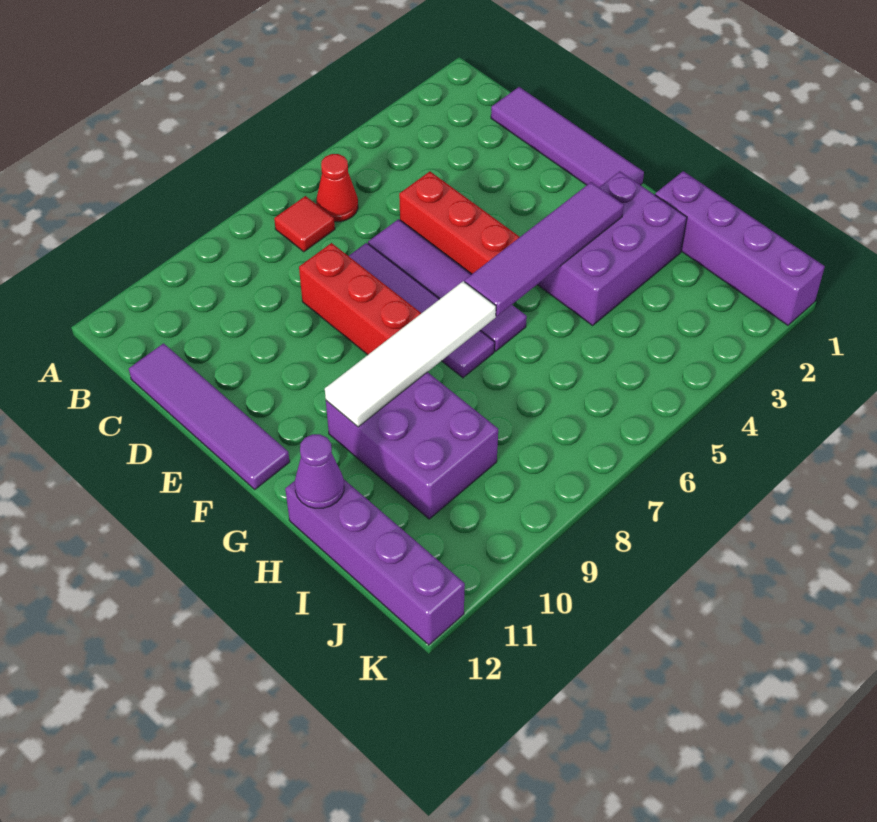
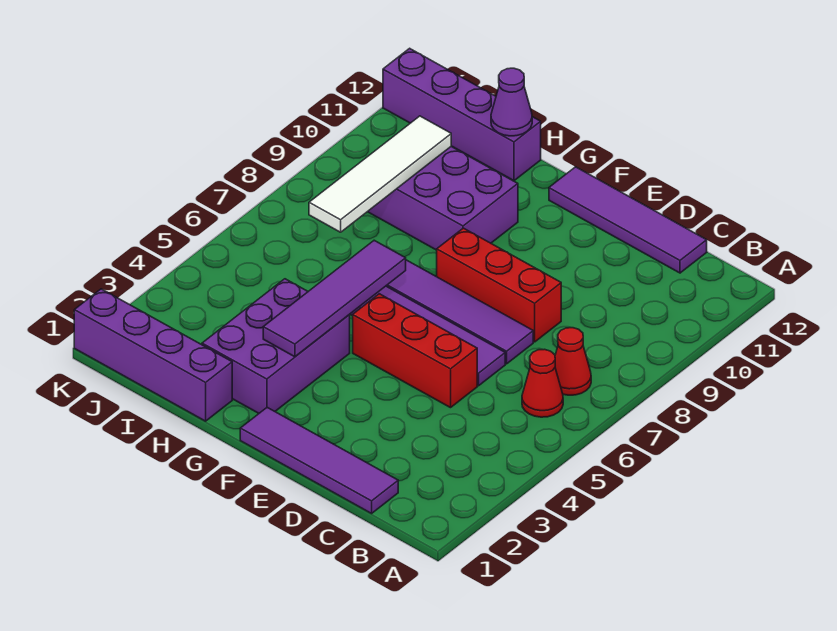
red tile B7 level 1 -> red cone B7 level 1
white tile G7:G10 level 2 -> white tile I7:I10 level 2

